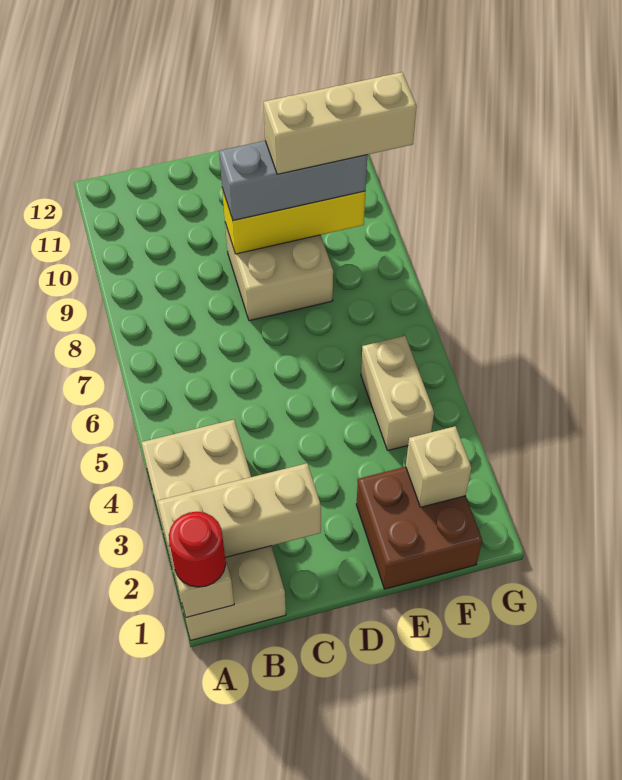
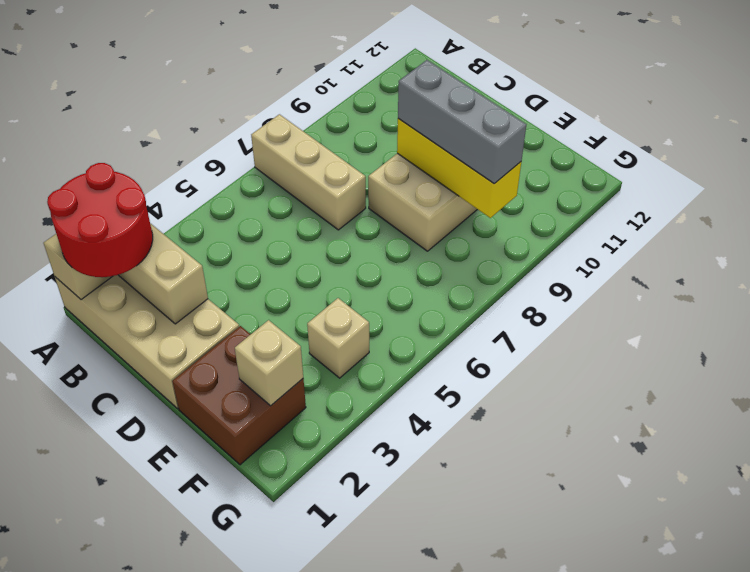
tan brick A1:B4 level 1 -> tan brick A1:D2 level 1
red round brick A1 level 3 -> red round brick A1:B2 level 3
tan brick E9:G9 level 4 -> tan brick A7:C7 level 1
tan brick F4:F5 level 1 -> tan brick F4 level 1

